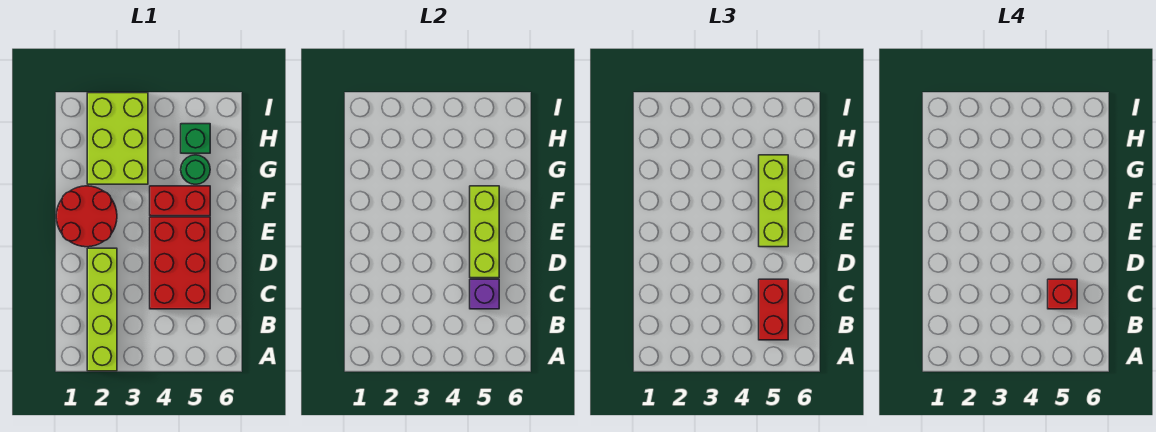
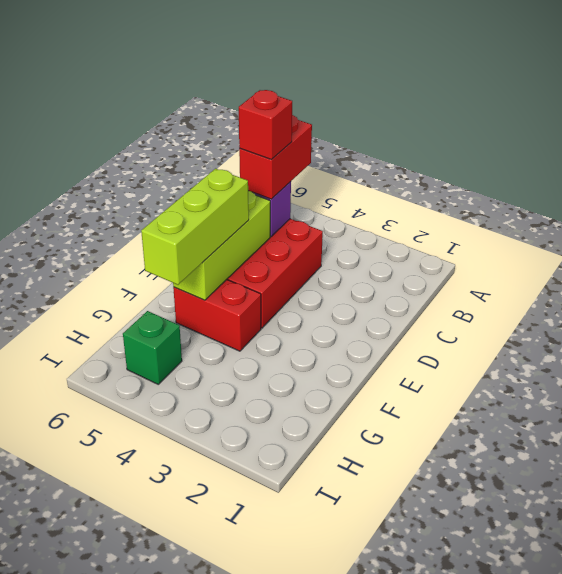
lime brick A2:D2 level 1 -> none
red round brick E1:F2 level 1 -> none
lime brick G2:I3 level 1 -> none
green round brick G5 level 1 -> none

